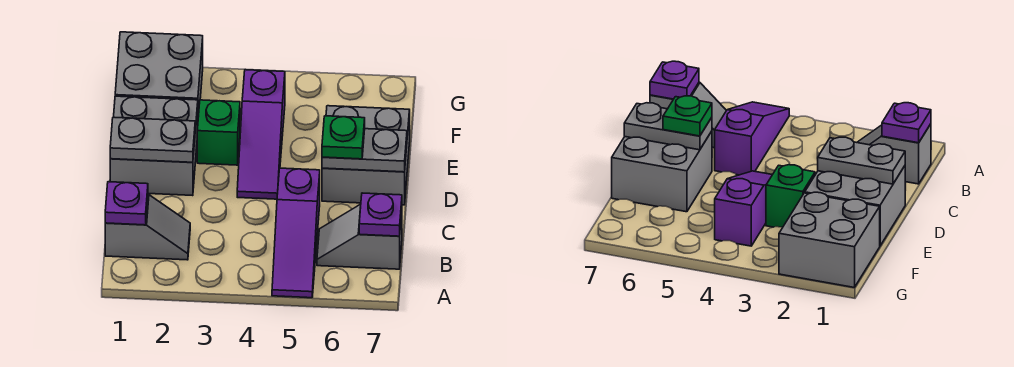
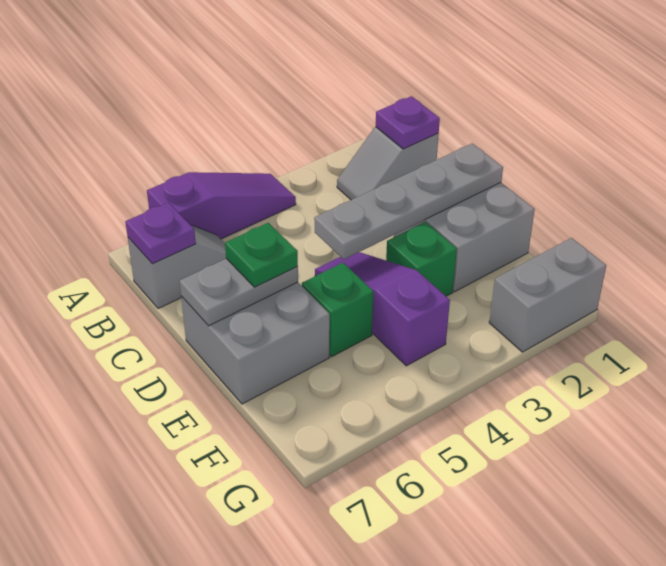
purple slope A5:C5 level 1 top C -> purple slope A4:A6 level 1 top 6
grey plate D1:D2 level 2 -> grey plate D1:D4 level 2
none -> green brick E5 level 1
grey brick F1:G2 level 1 -> grey brick G1:G2 level 1

